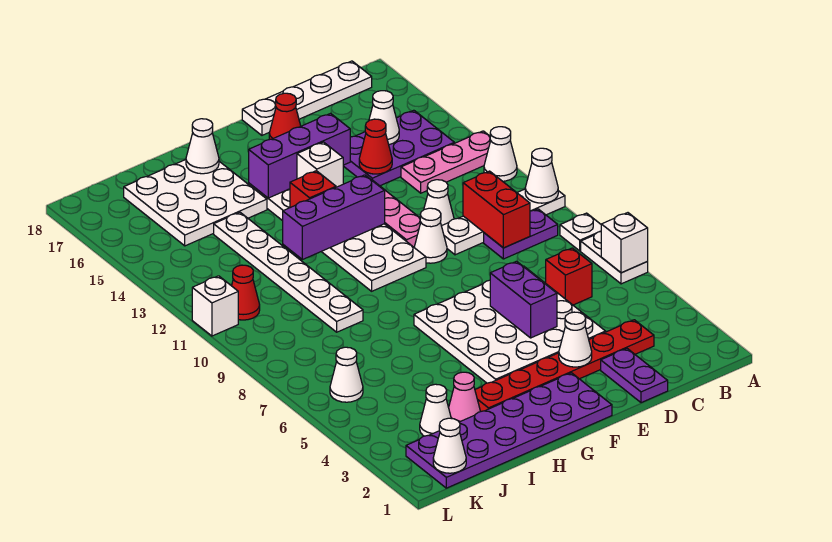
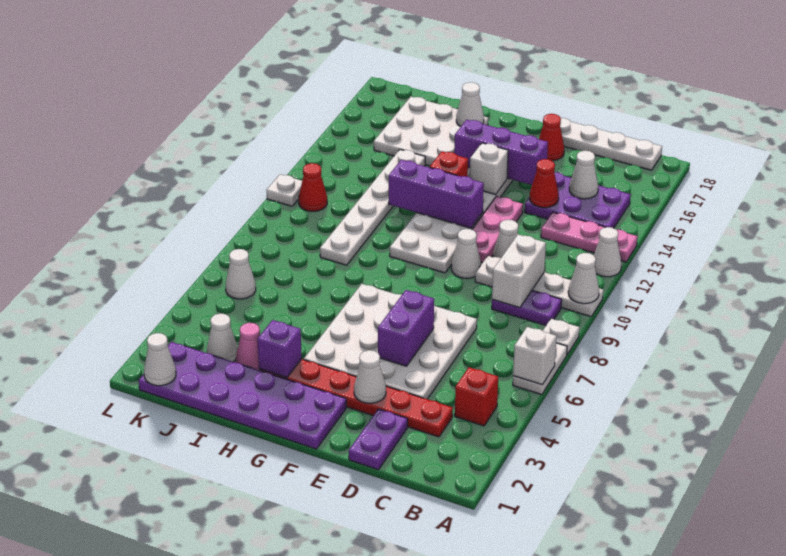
red brick C6 level 1 -> red brick B4 level 1
red brick C9:C10 level 2 -> white brick C9:C10 level 2
none -> purple brick H3 level 2
white brick L11 level 1 -> white plate L11 level 1

